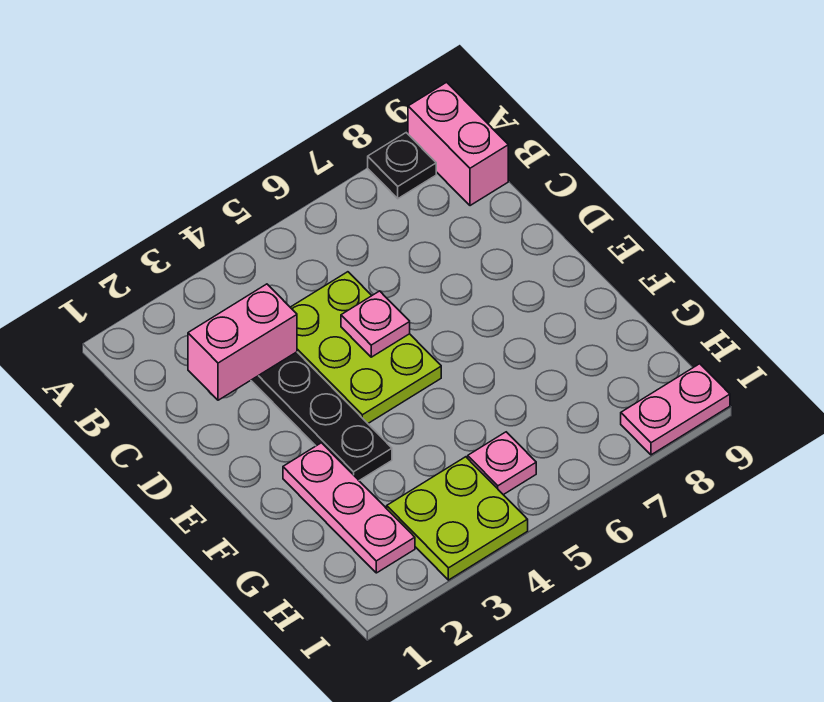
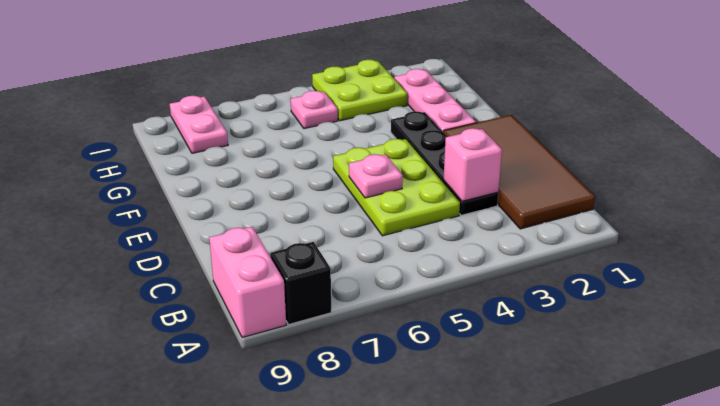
black plate A8 level 1 -> black brick A8 level 1
none -> brown tile B1:E2 level 1
pink brick C2:C3 level 2 -> pink brick C3 level 2
pink plate I8:I9 level 1 -> pink plate H8:I8 level 1

